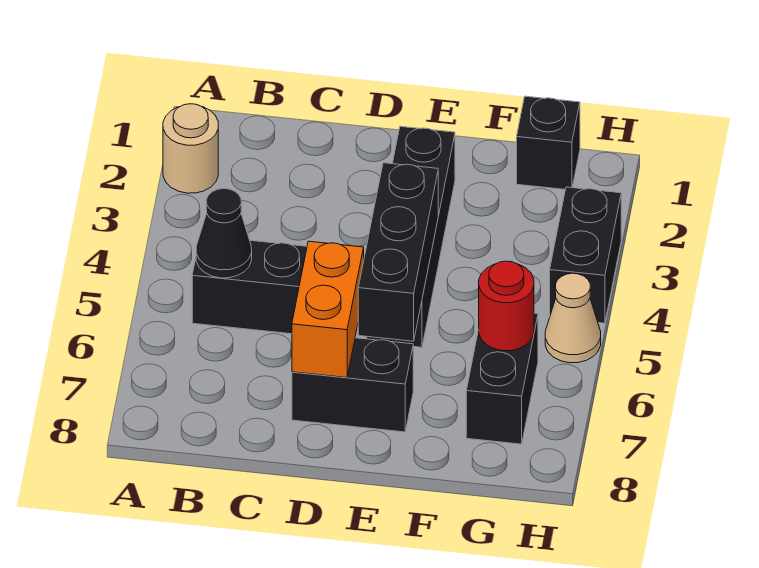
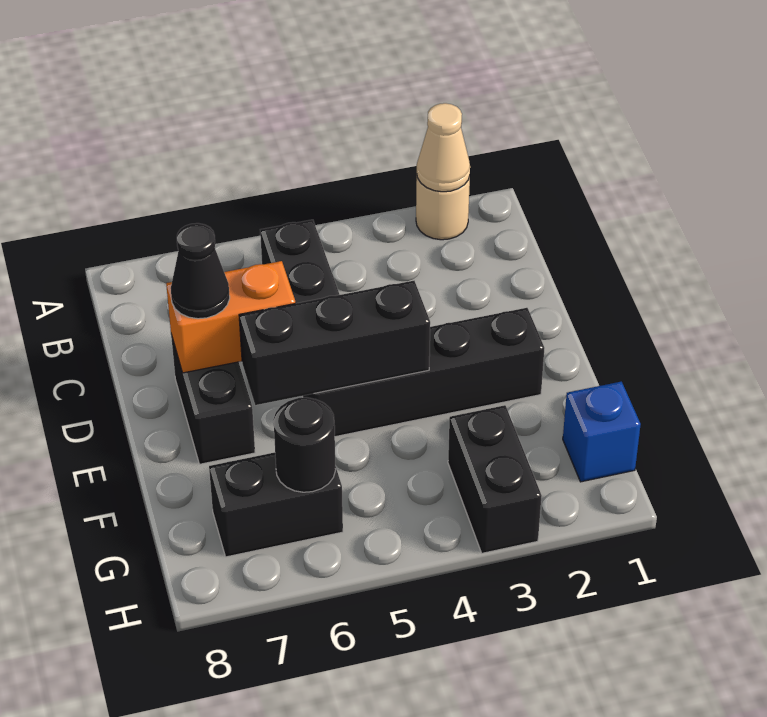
black cone B5 level 2 -> black cone D7 level 3
black brick G1 level 1 -> blue brick G1 level 1
red round brick G6 level 2 -> black round brick G6 level 2
black brick H3:H4 level 1 -> black brick G3:H3 level 1
tan cone H5 level 1 -> tan cone A2 level 2

